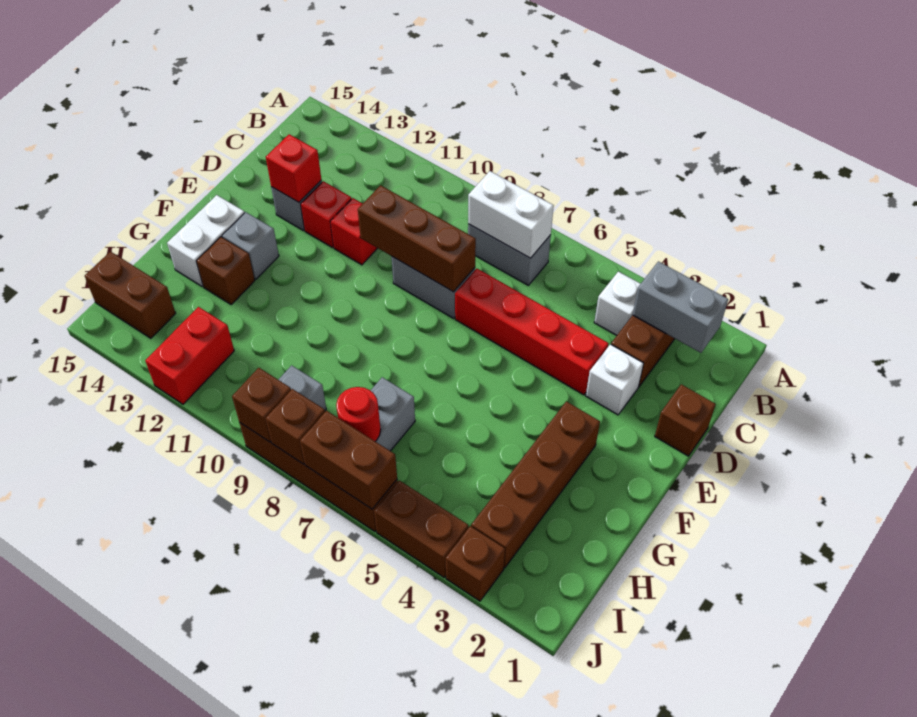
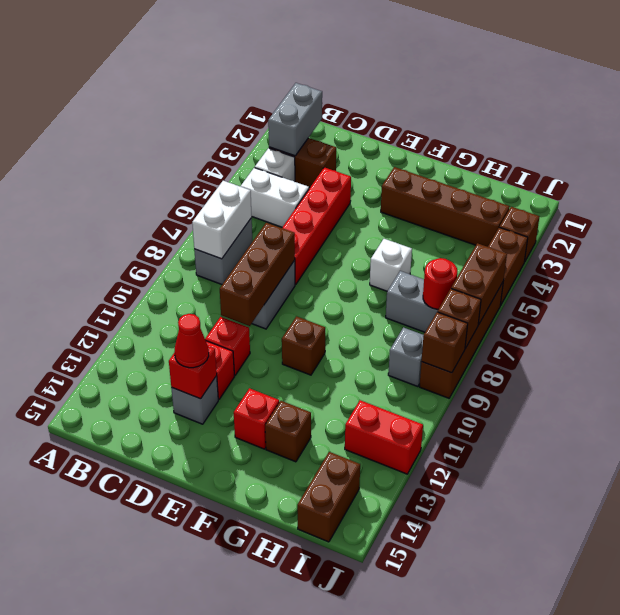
brown brick D1 level 1 -> brown brick F10 level 1
white brick D3 level 1 -> white brick G6 level 1
none -> red cone D13 level 3
grey brick F13 level 1 -> red brick F13 level 1
white brick F14:G14 level 1 -> white brick B5:C5 level 1

